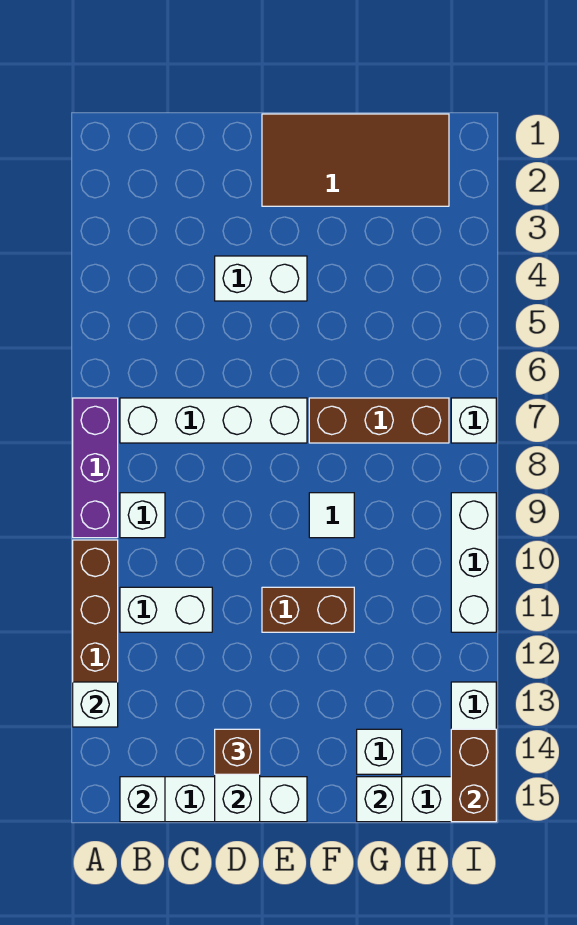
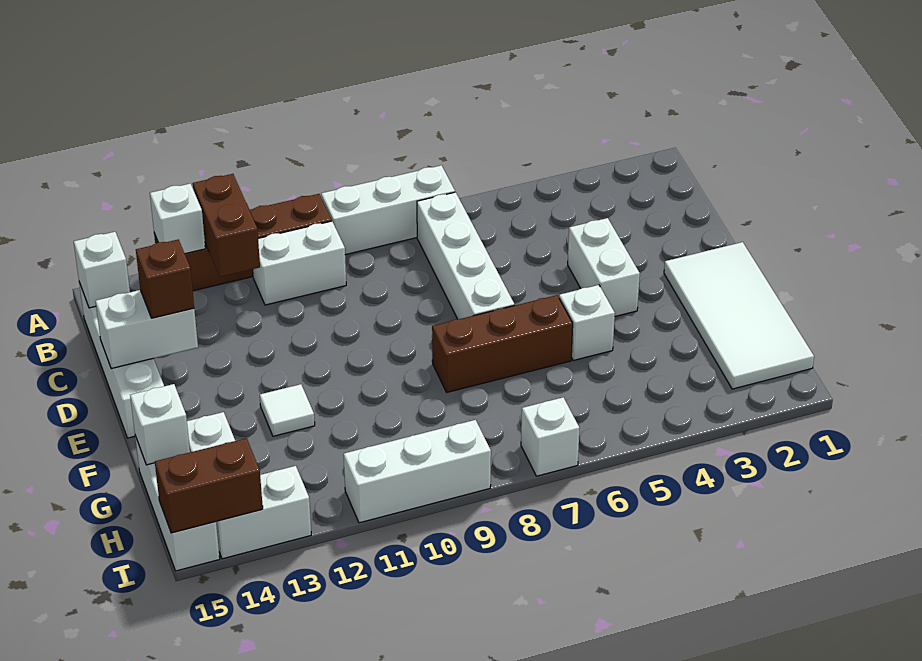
purple brick A7:A9 level 1 -> white brick A7:A9 level 1
white brick B9 level 1 -> white brick F5 level 1
white brick B11:C11 level 1 -> white brick B10:B11 level 1
brown tile E1:H2 level 1 -> white tile E1:H2 level 1
brown brick E11:F11 level 1 -> brown brick A12:B12 level 2
brown brick F7:H7 level 1 -> brown brick F6:F8 level 1
white tile F9 level 1 -> white tile F12 level 1

